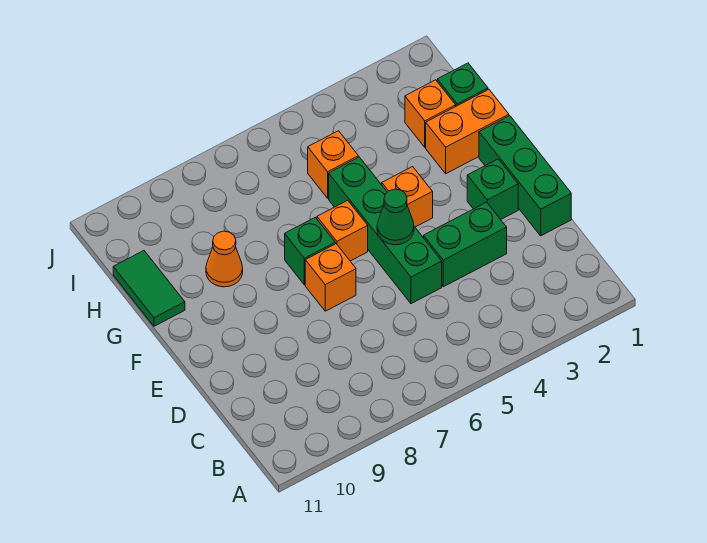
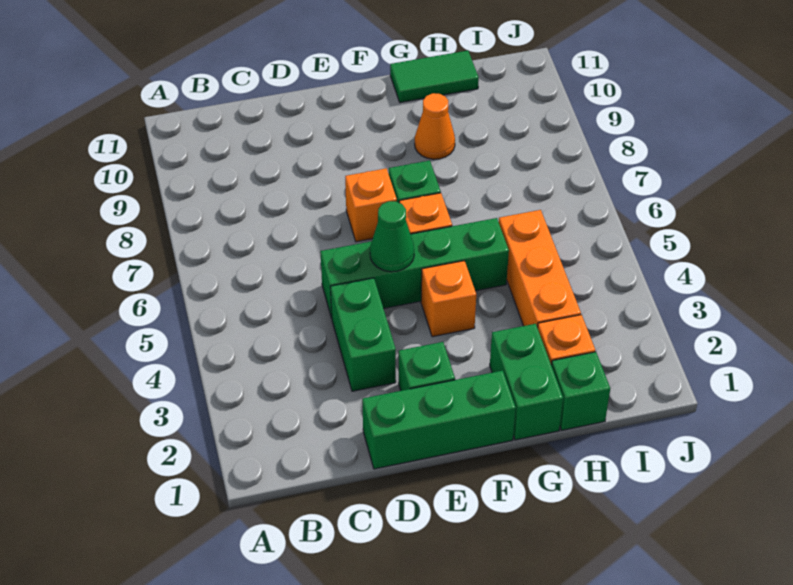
orange brick G1:G2 level 1 -> green brick G1:G2 level 1
orange brick H5 level 1 -> orange brick H3:H5 level 1

